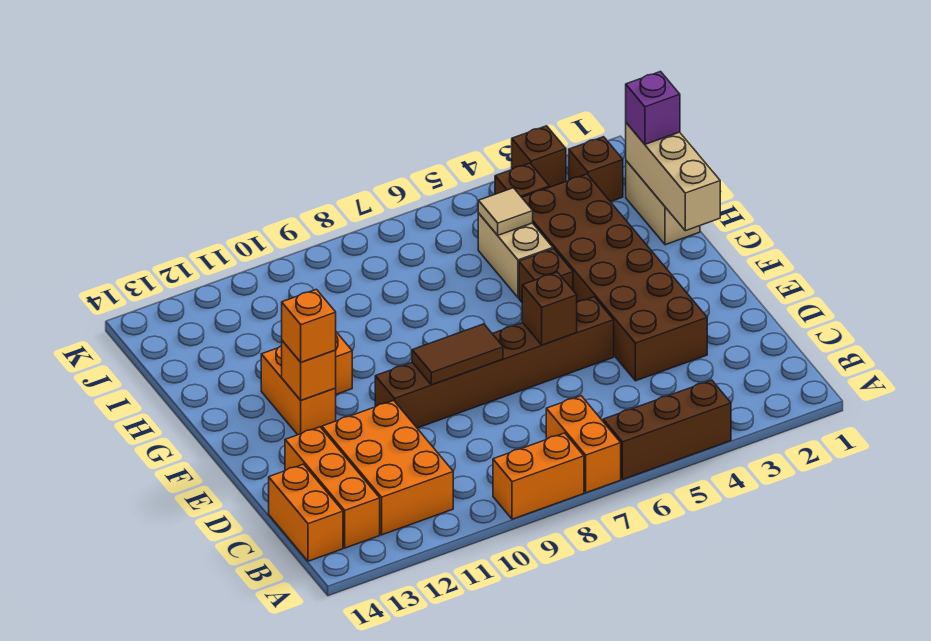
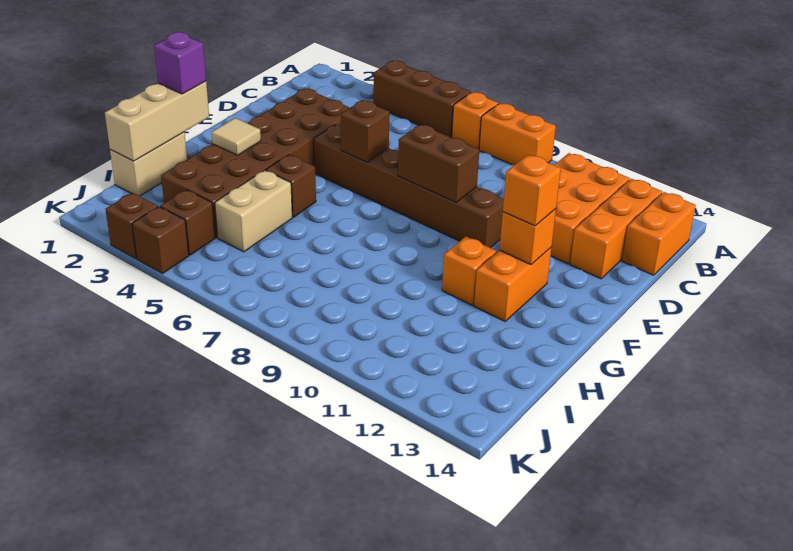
orange brick A7:B7 level 1 -> orange brick A7 level 1
brown tile E8:E9 level 2 -> brown brick E8:E9 level 2
purple brick I1 level 3 -> purple brick G1 level 3
tan tile I5 level 2 -> tan tile G3 level 2
brown brick J2 level 1 -> brown brick K4 level 1

